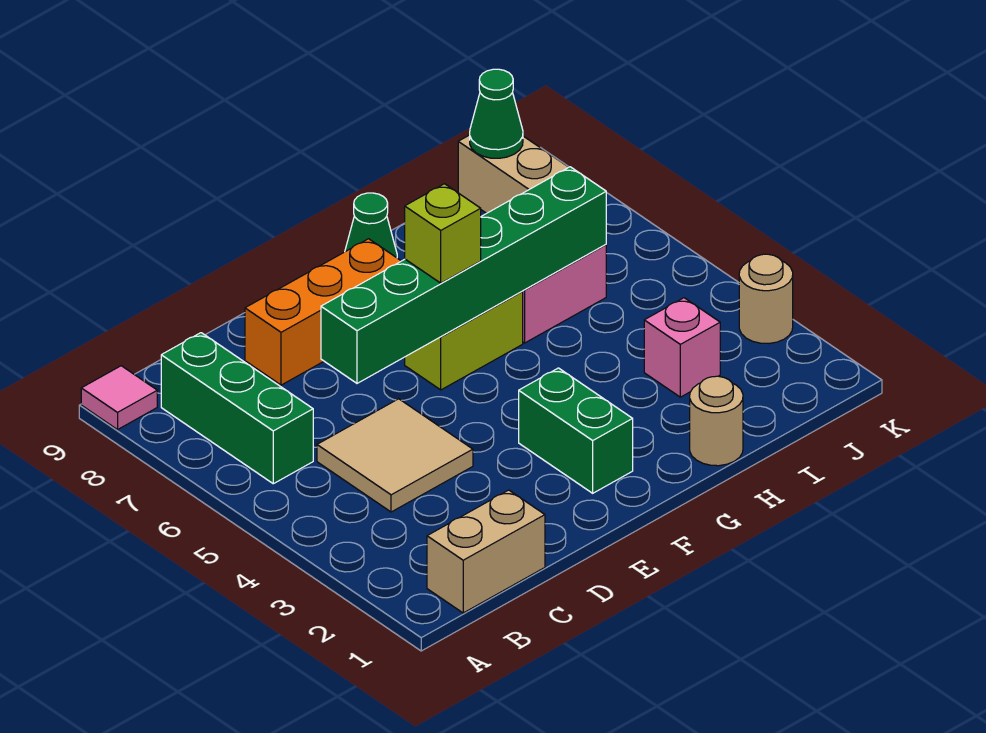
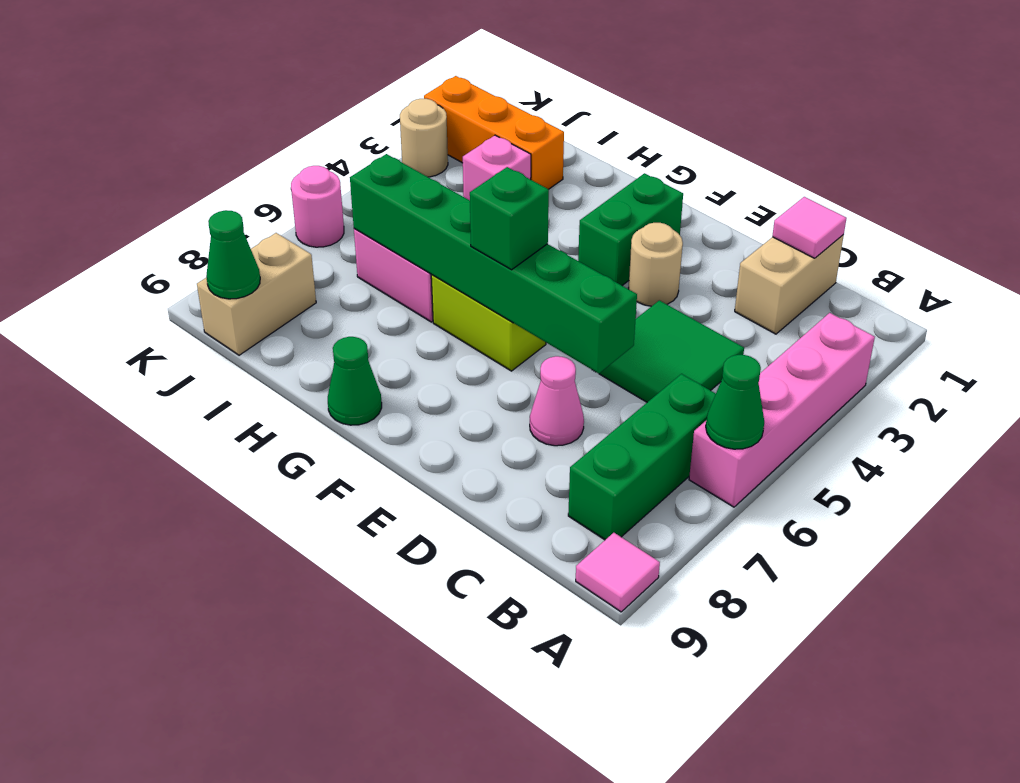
none -> pink brick A3:A6 level 1
none -> green cone A6 level 2
tan brick B1:C1 level 1 -> tan brick C1:C2 level 1
none -> pink tile C1 level 2
tan tile C4:D5 level 1 -> green tile C4:D5 level 1
none -> pink cone D7 level 1
orange brick D8:F8 level 1 -> orange brick I2:K2 level 1
lime brick F6 level 3 -> green brick F6 level 3
tan round brick H1 level 1 -> tan round brick E3 level 1
none -> pink round brick K6 level 1

